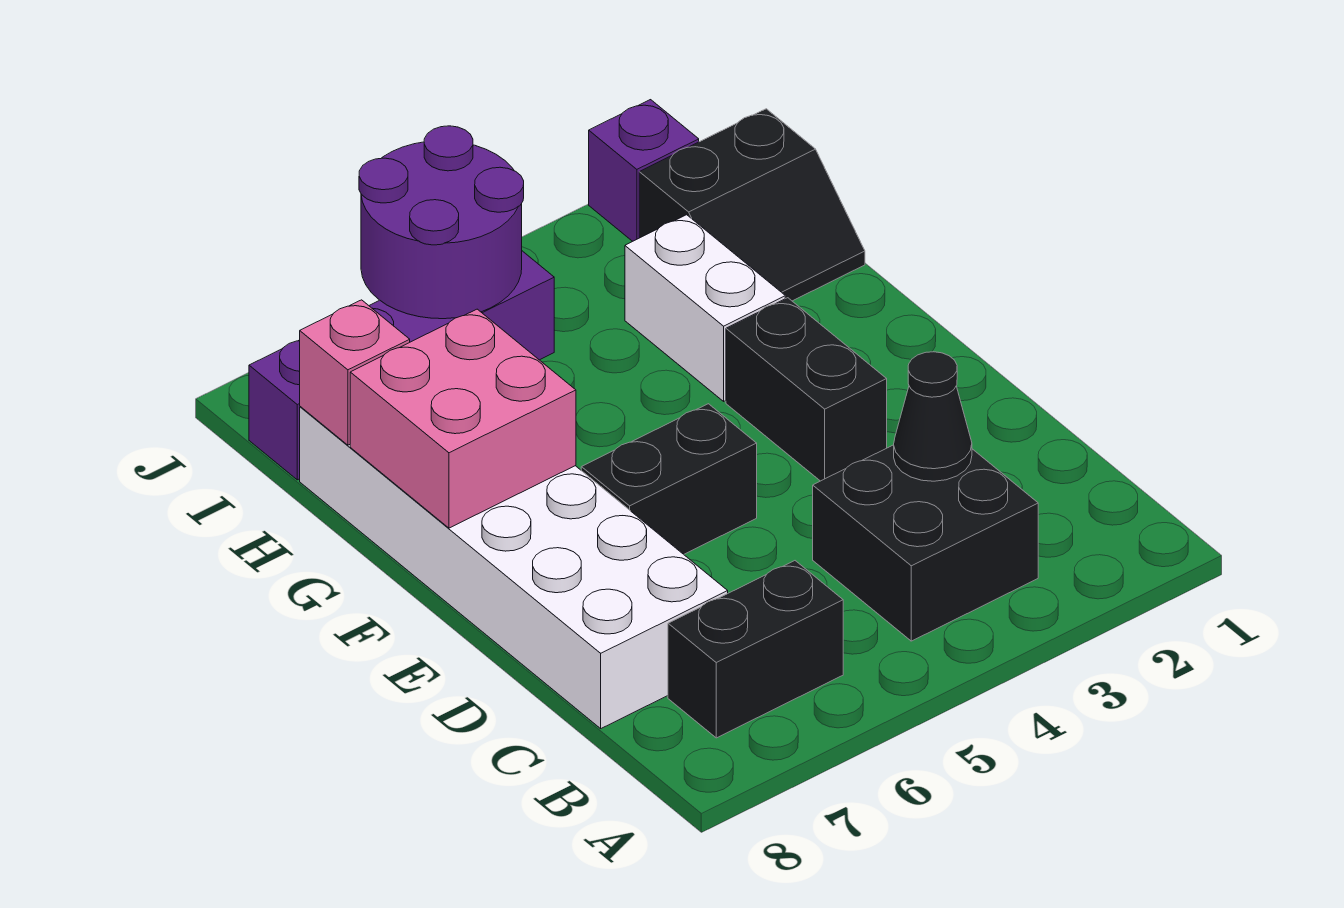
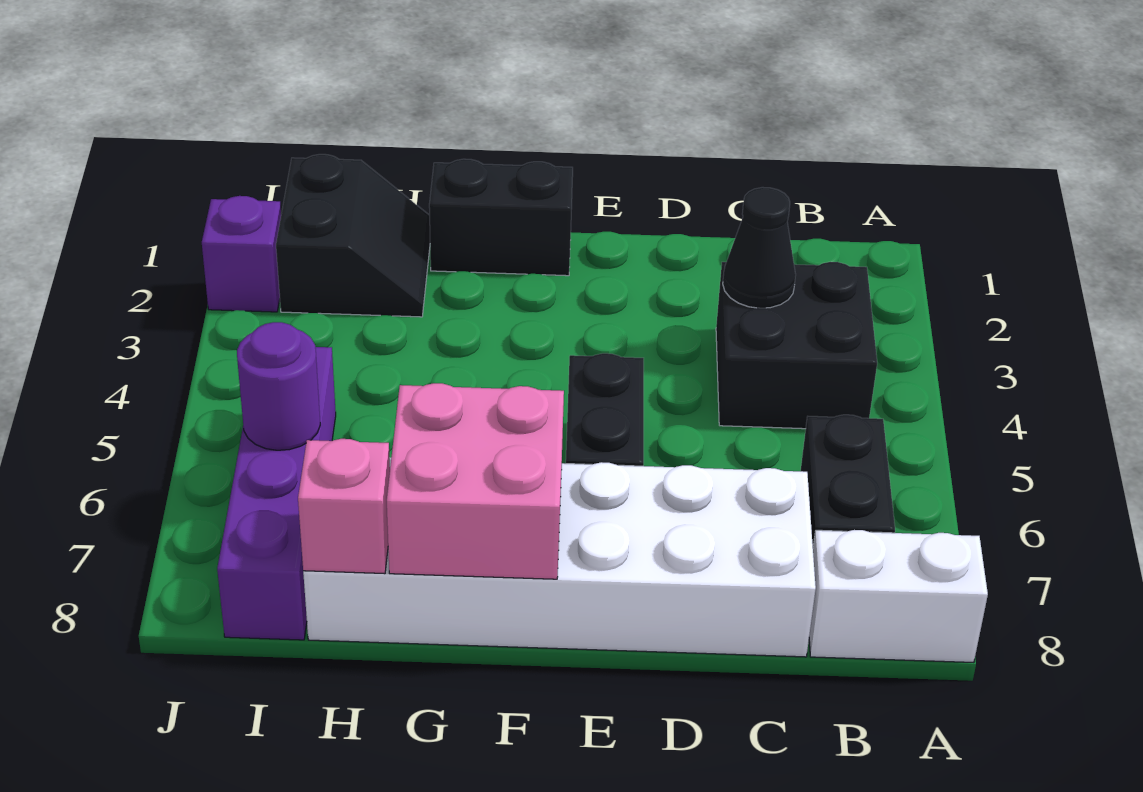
black brick E3:F3 level 1 -> black brick F1:G1 level 1
white brick G3:H3 level 1 -> white brick A8:B8 level 1
purple round brick I5:J6 level 2 -> purple round brick I6 level 2

